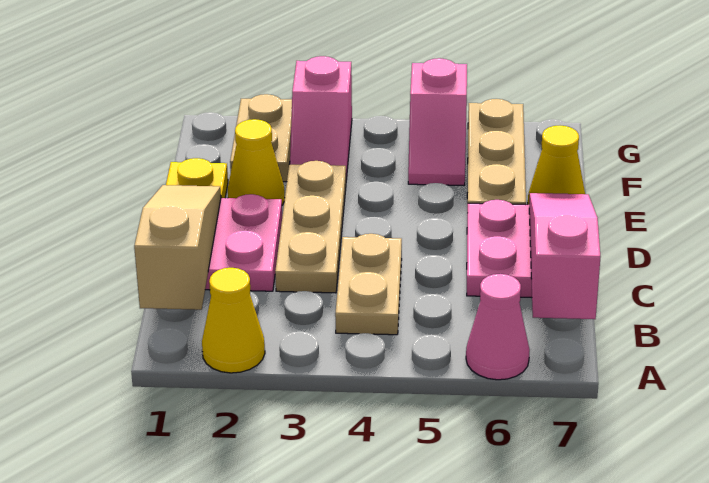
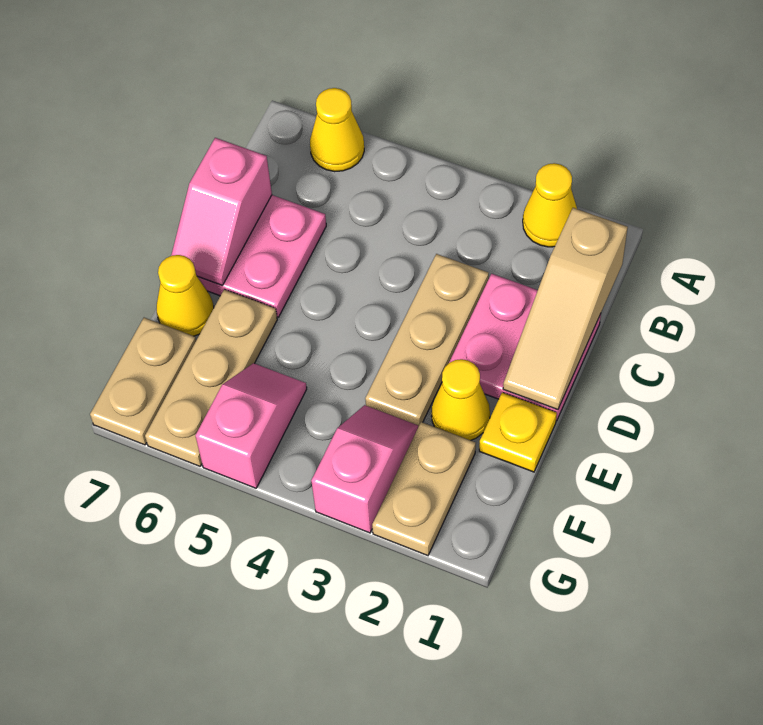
pink cone A6 level 1 -> yellow cone A6 level 1
tan plate B4:C4 level 1 -> tan plate F7:G7 level 1
pink slope B7:D7 level 2 top B -> pink slope C7:D7 level 2 top C

